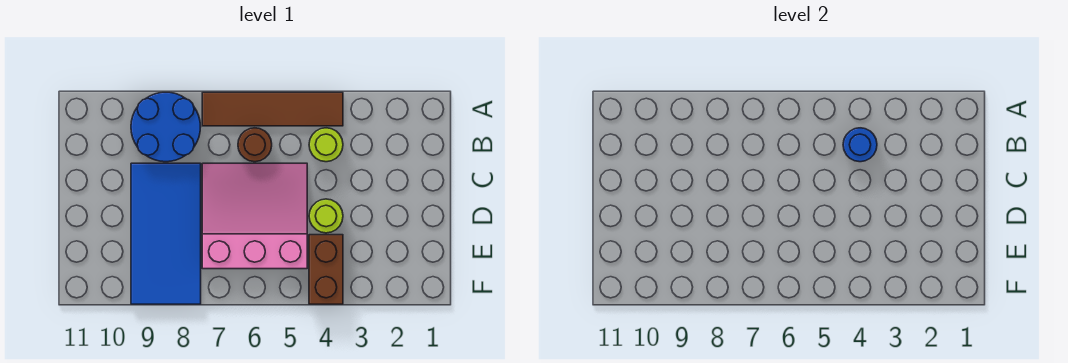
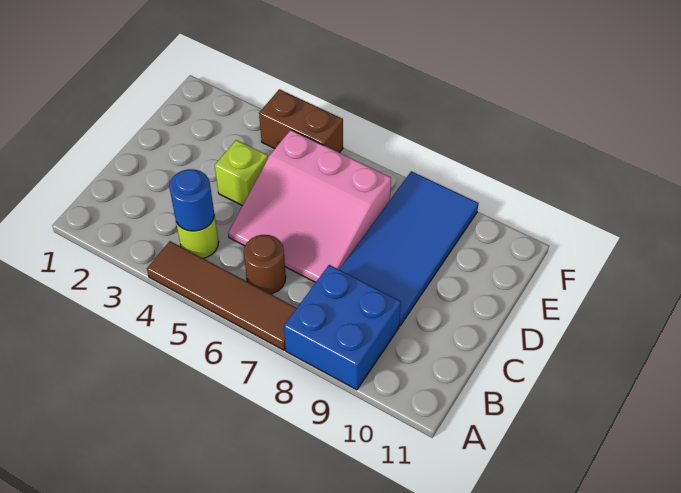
blue round brick A8:B9 level 1 -> blue brick A8:B9 level 1
lime round brick D4 level 1 -> lime brick D4 level 1
brown brick E4:F4 level 1 -> brown brick F4:F5 level 1

